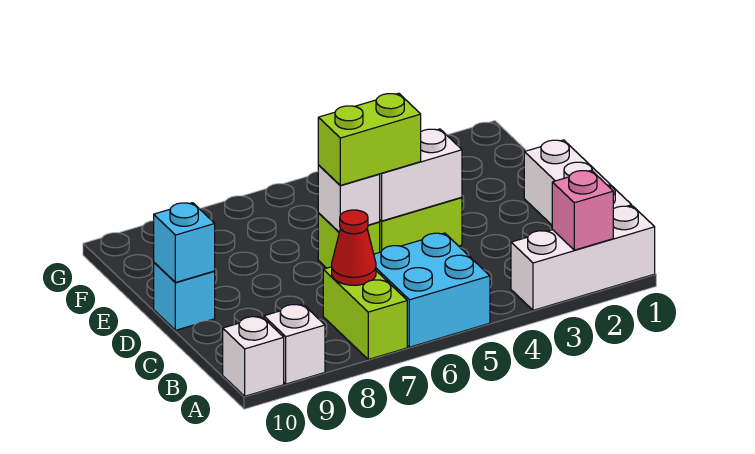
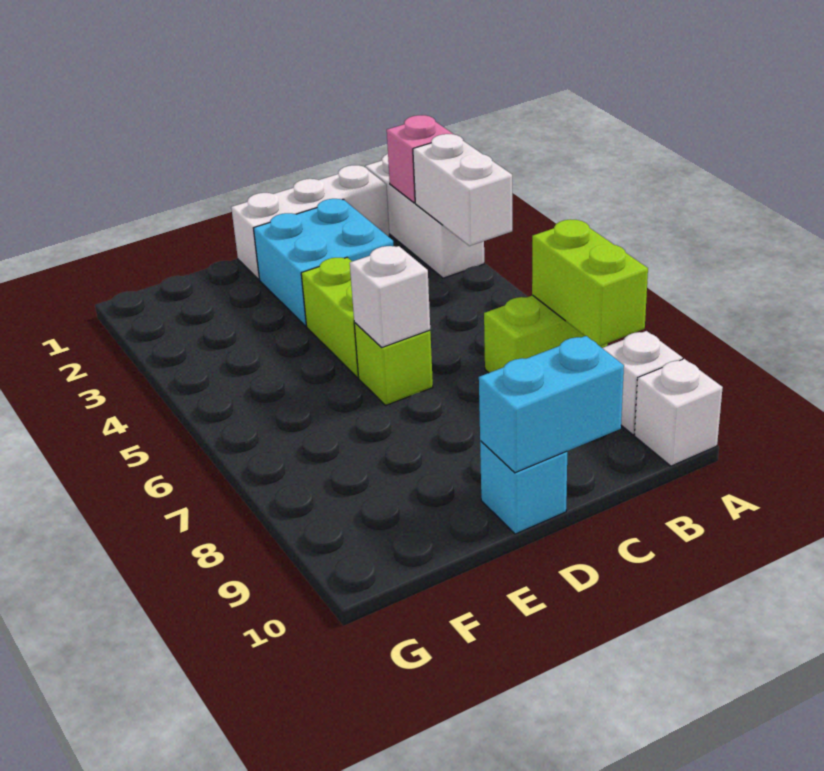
cyan brick A5:B6 level 1 -> cyan brick C2:D3 level 1
red cone B7 level 2 -> none
white brick D4:D5 level 2 -> white brick A3:A4 level 2
lime brick D5:D6 level 3 -> lime brick A7:A8 level 2
cyan brick D10 level 2 -> cyan brick C10:D10 level 2

